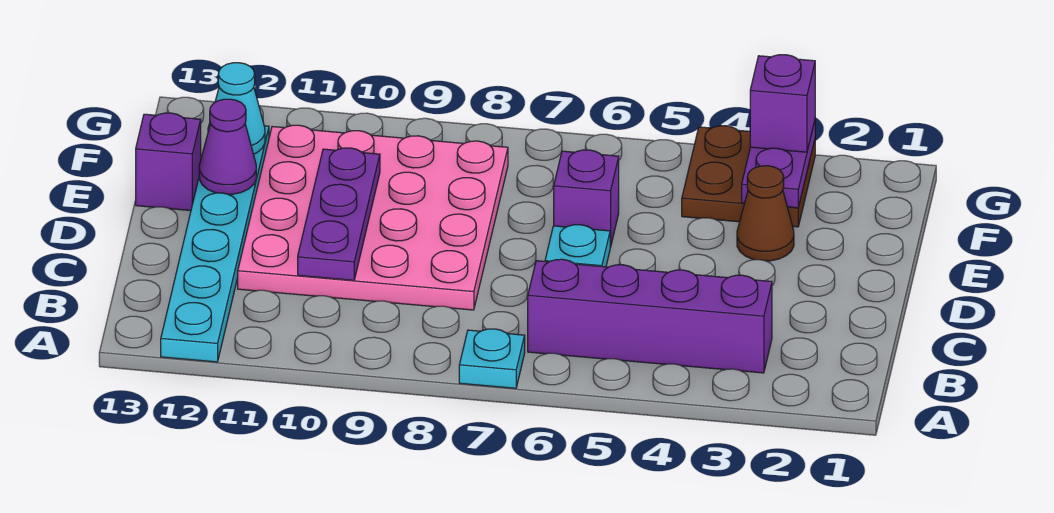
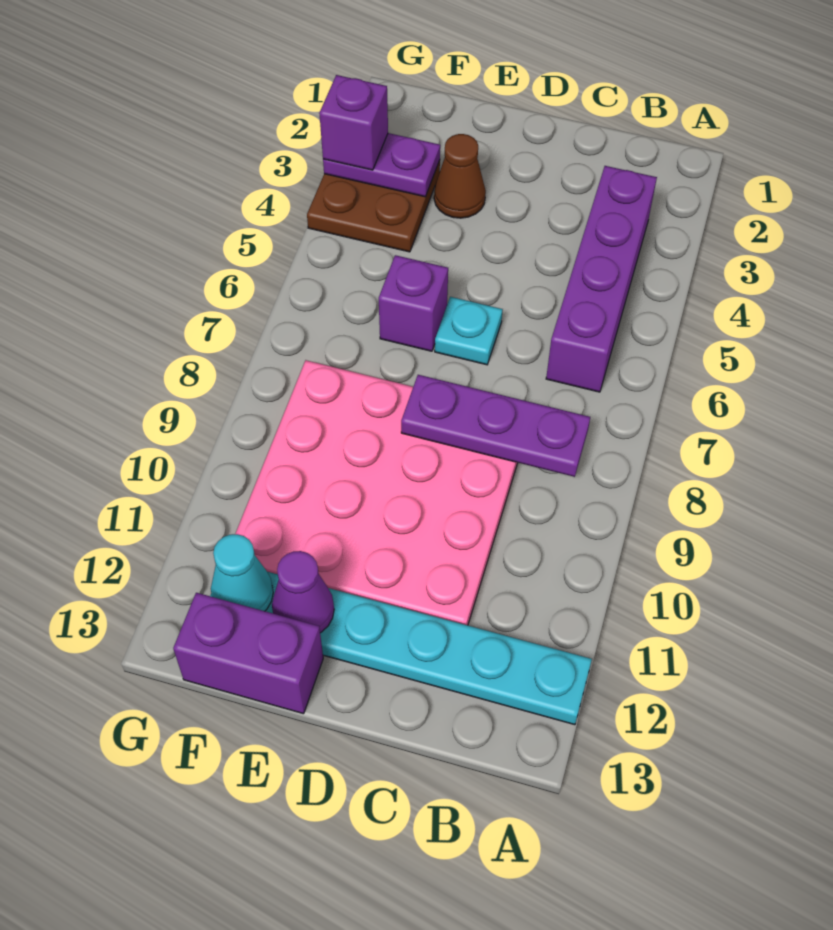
cyan plate A7 level 1 -> none
purple plate C10:E10 level 2 -> purple plate B8:D8 level 2
purple brick E13 level 1 -> purple brick E13:F13 level 1

